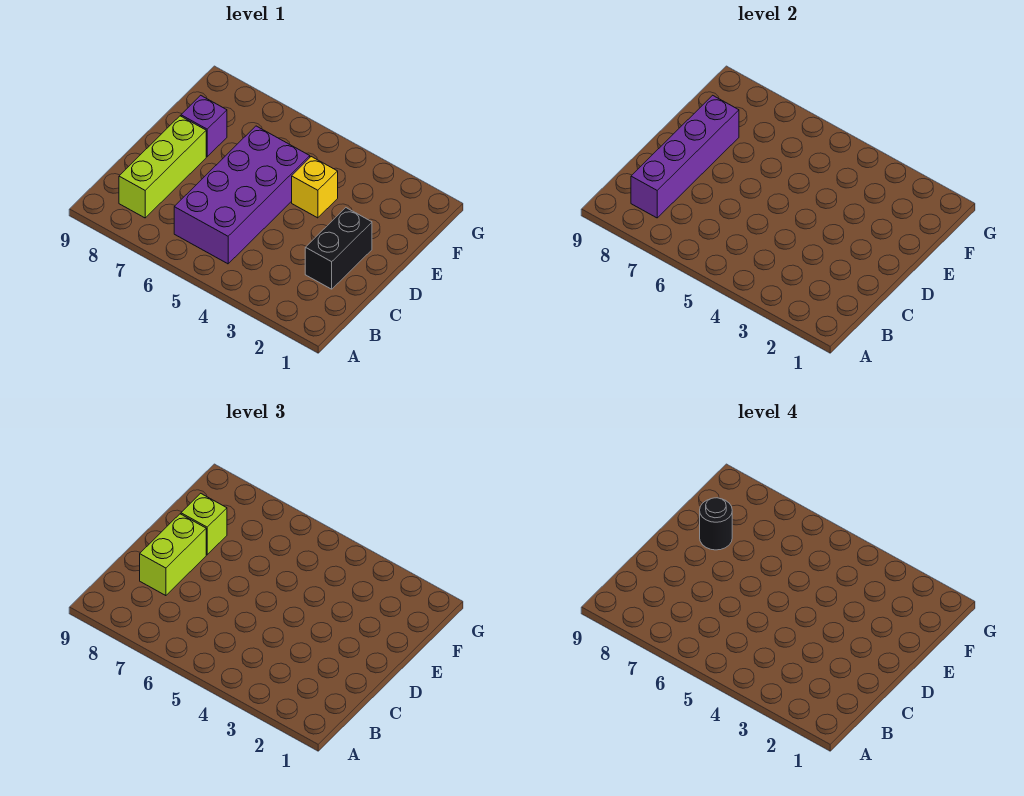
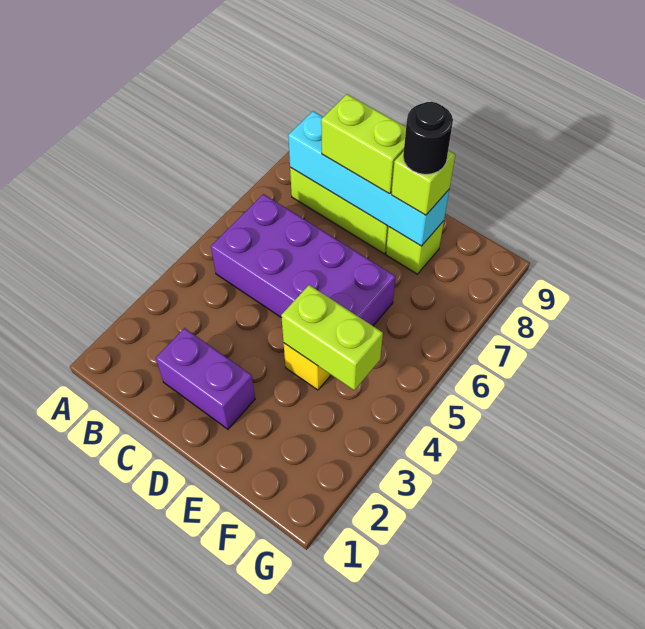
purple brick B8:E8 level 2 -> cyan brick B8:E8 level 2
black brick C2:D2 level 1 -> purple brick C2:D2 level 1
none -> lime brick E4:F4 level 2
purple brick E8 level 1 -> lime brick E8 level 1

